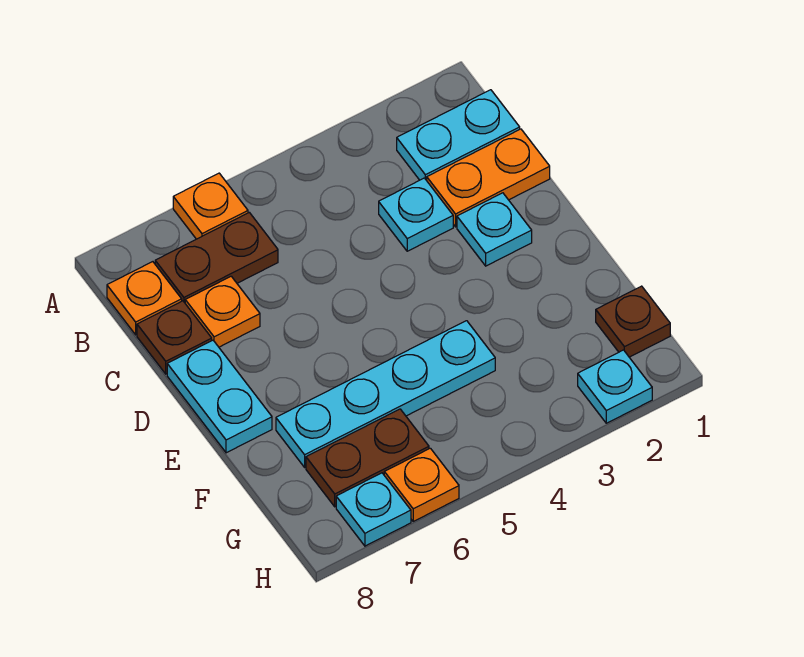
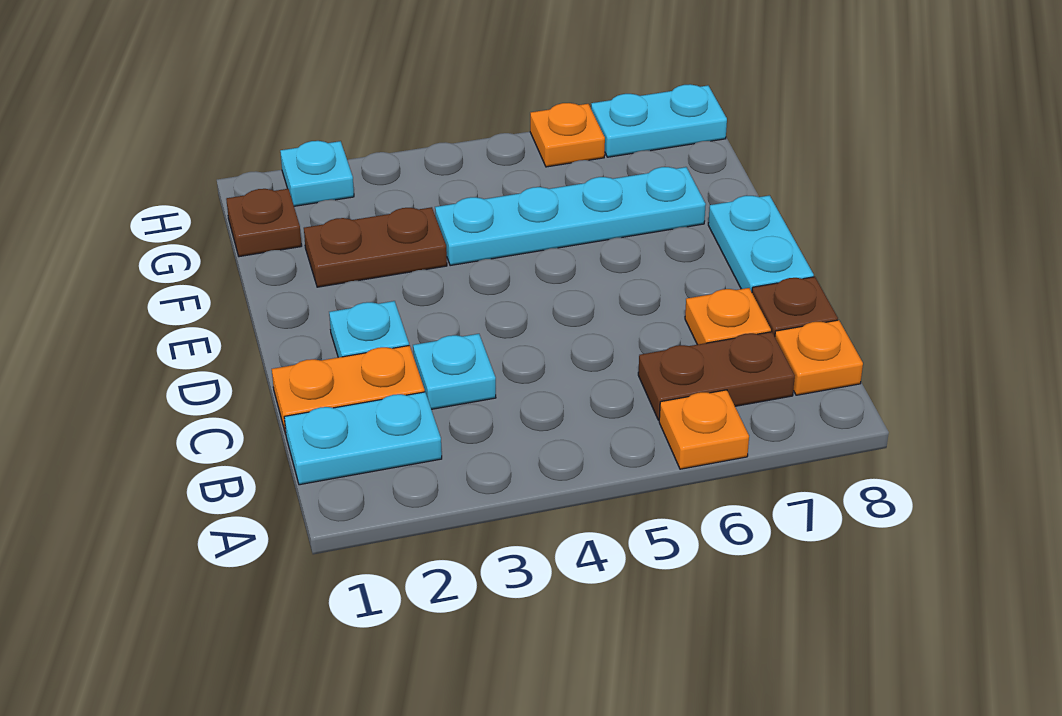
brown plate G6:G7 level 1 -> brown plate F2:F3 level 1
cyan plate H7 level 1 -> cyan plate H7:H8 level 1

